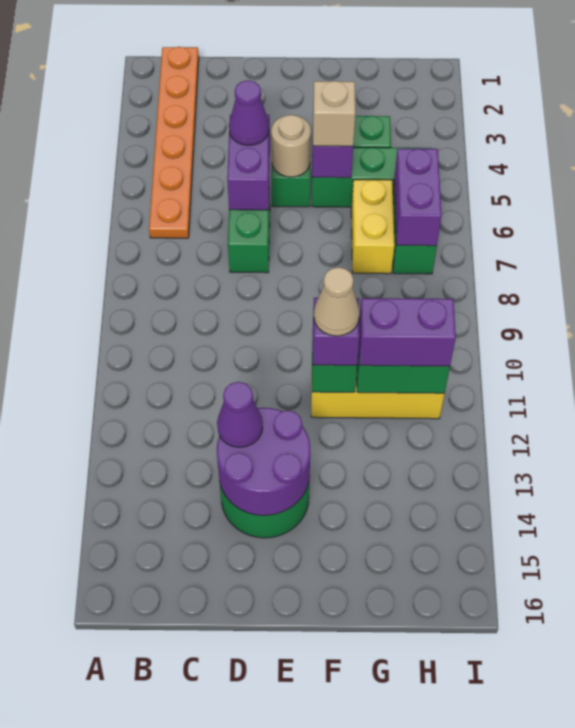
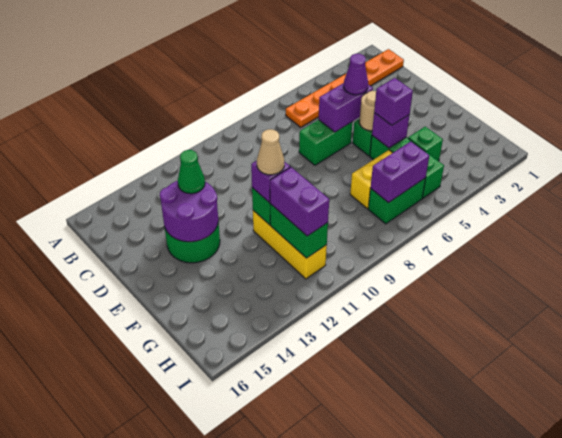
purple cone D13 level 3 -> green cone D13 level 3
tan brick F5 level 3 -> purple brick F5 level 3

